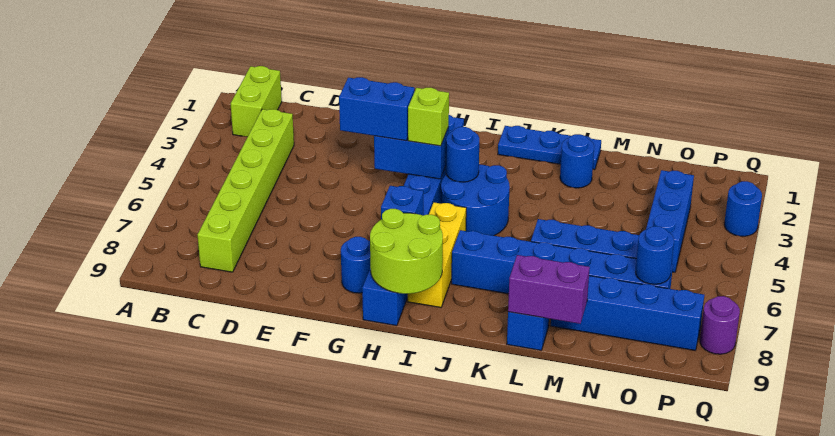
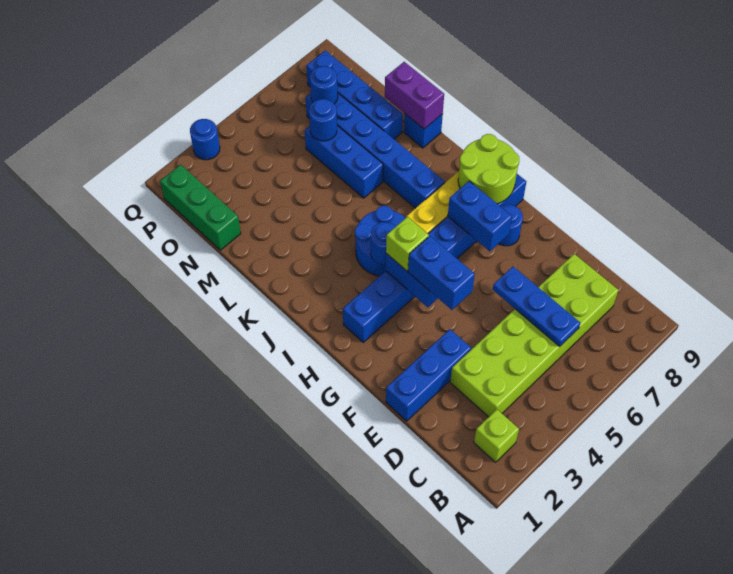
lime brick B1:B2 level 1 -> lime brick B2 level 1
lime brick C3:C8 level 1 -> lime brick C3:D8 level 1
blue brick H7 level 2 -> blue brick G7:H7 level 2
blue plate J1:L1 level 1 -> blue plate C6:E6 level 2
blue round brick L2 level 1 -> blue round brick N6 level 2
none -> green brick N1:P1 level 1
blue brick O3:O5 level 1 -> blue brick E1:E3 level 1
purple round brick Q8 level 1 -> none

